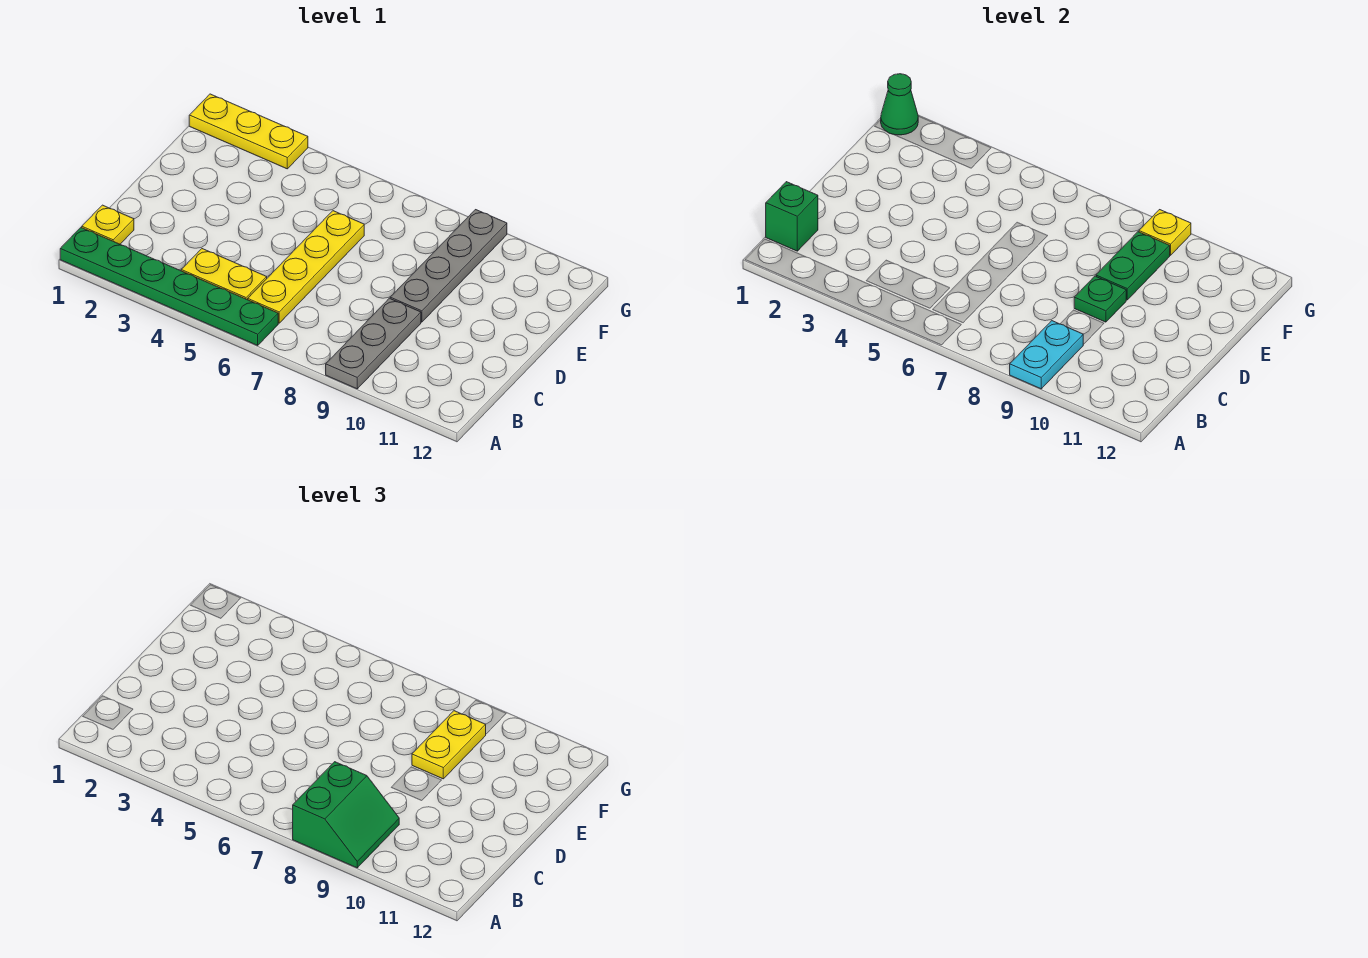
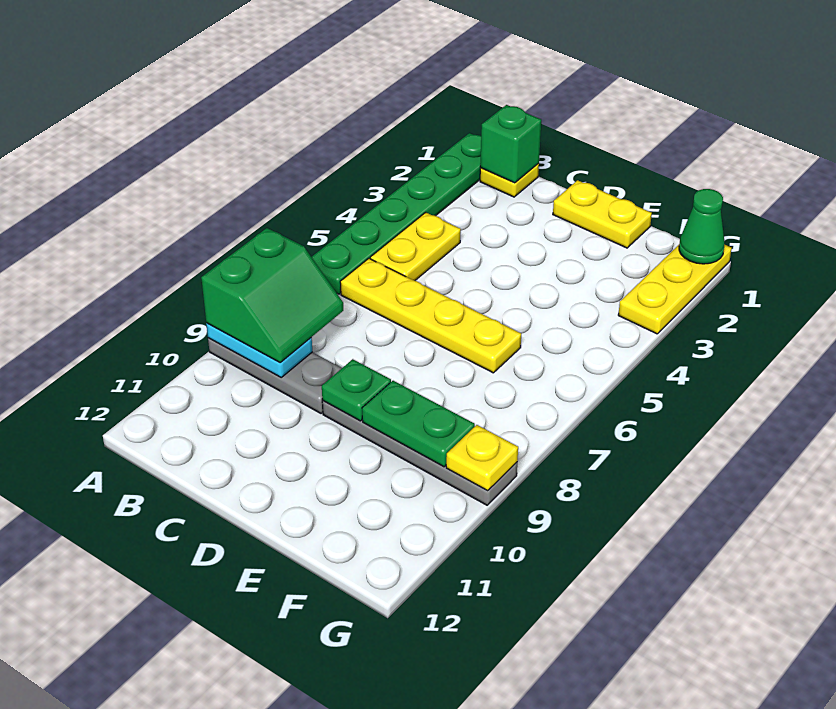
green slope A8:B9 level 3 top 8 -> green slope A8:B9 level 3 top A
yellow plate E9:F9 level 3 -> yellow plate D1:E1 level 1

